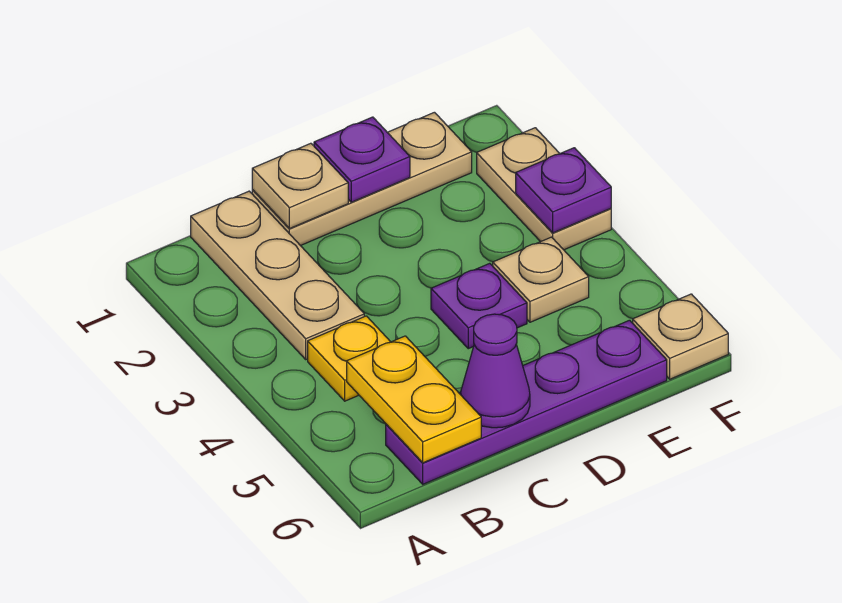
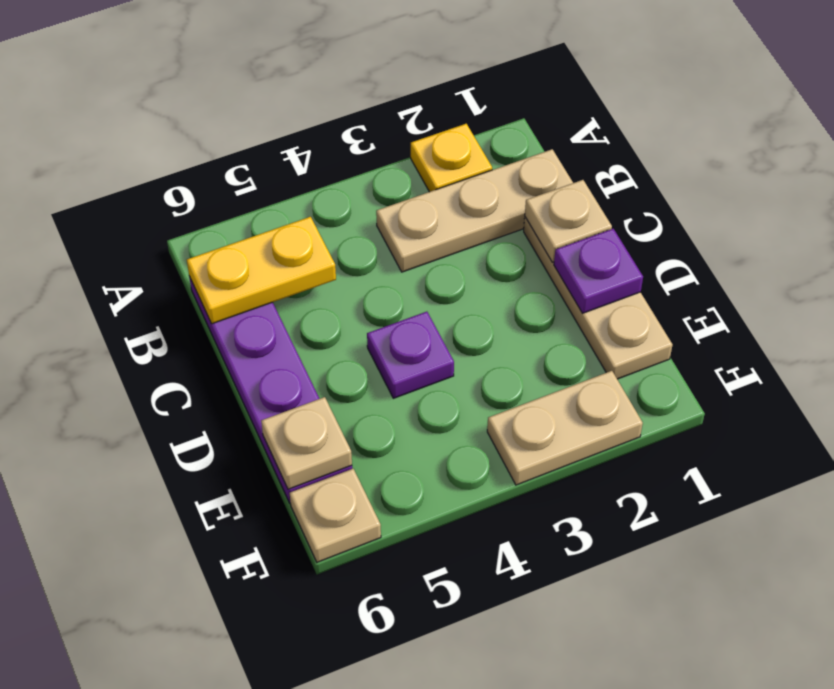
yellow plate B4 level 1 -> yellow plate A2 level 1
purple cone C6 level 2 -> none
tan plate E4 level 1 -> tan plate E6 level 2
purple plate F3 level 2 -> none

